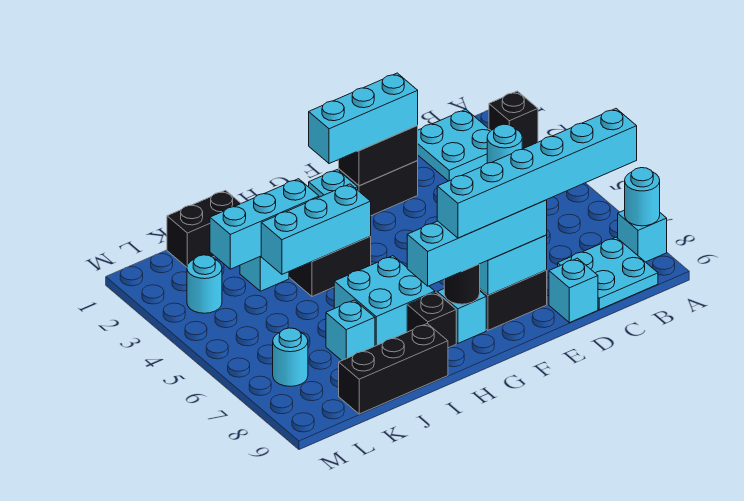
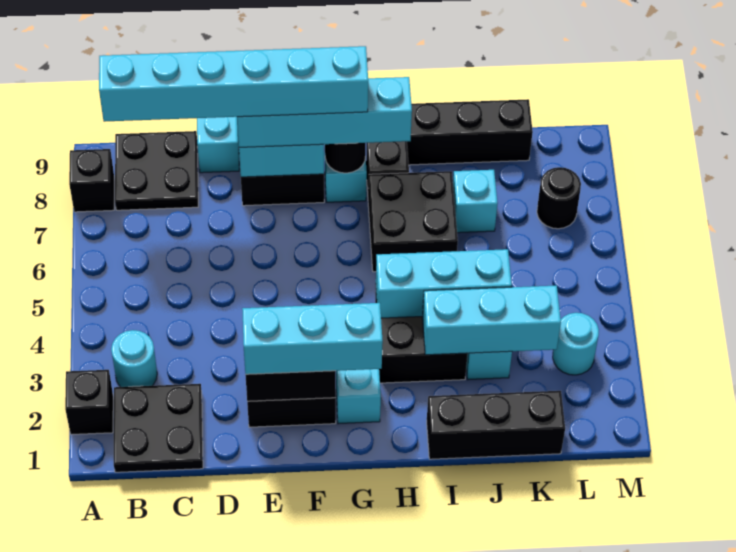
cyan brick A8 level 1 -> black brick A8 level 1
cyan round brick A8 level 2 -> none
cyan plate B1:C2 level 1 -> black plate B1:C2 level 1
cyan plate B8:C9 level 1 -> black plate B8:C9 level 1
cyan brick H6:I7 level 1 -> black brick H6:I7 level 1
black brick J1:K1 level 1 -> black brick I1:K1 level 1
cyan round brick L7 level 1 -> black round brick L7 level 1

